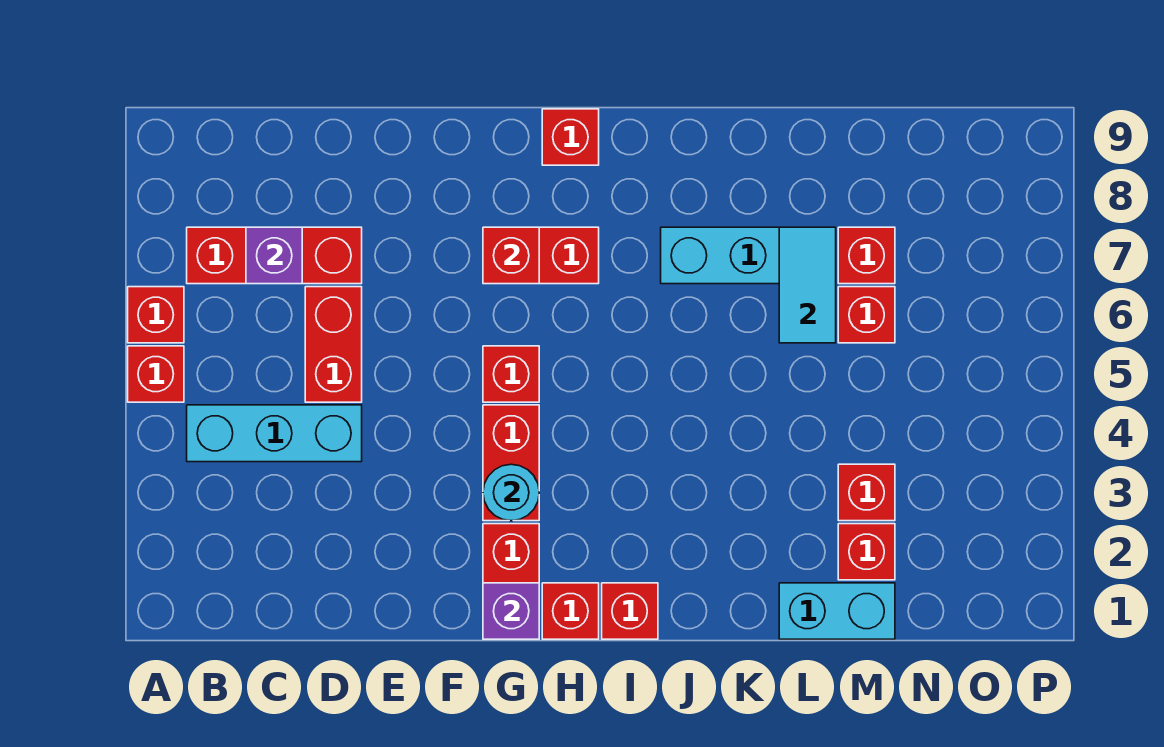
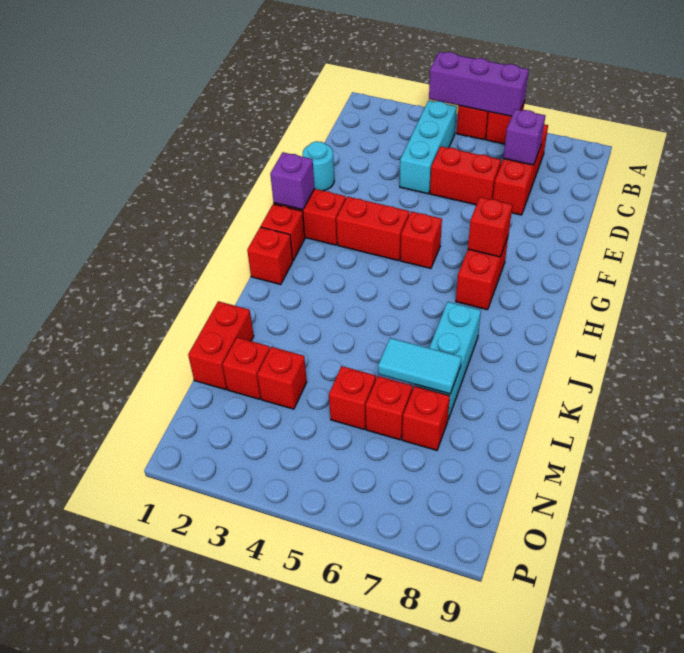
none -> purple brick A4:A6 level 2
cyan round brick G3 level 2 -> cyan round brick E1 level 1
red brick H9 level 1 -> red brick M5 level 1
cyan brick L1:M1 level 1 -> red brick L1:M1 level 1

